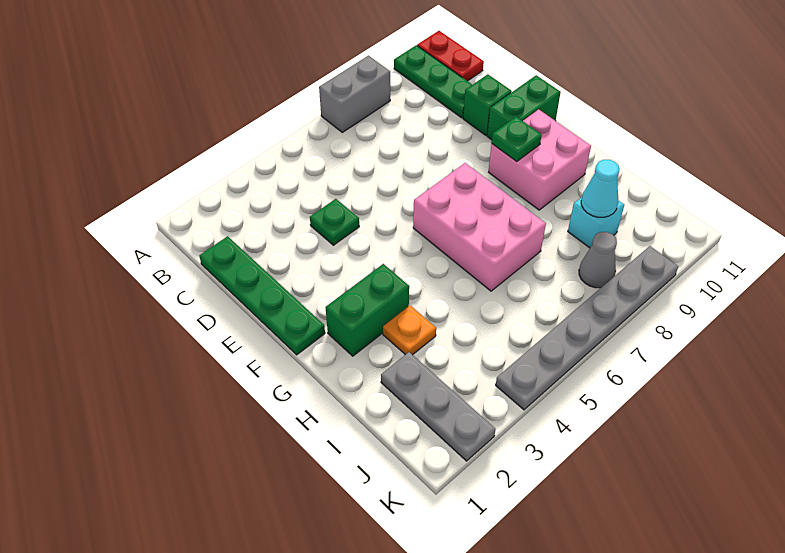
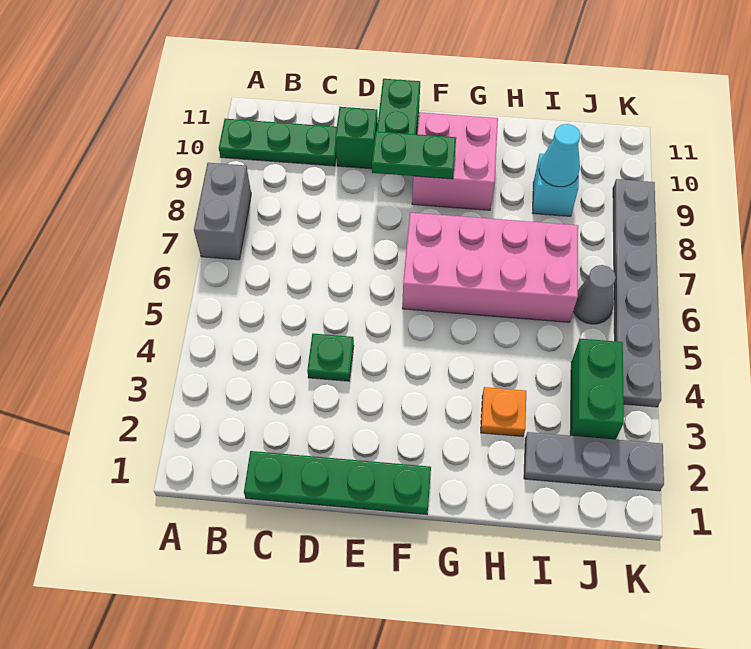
red plate A11:B11 level 1 -> none
pink brick F6:H7 level 1 -> pink brick F6:I7 level 1
green plate F9 level 2 -> green plate E9:F9 level 2
green brick G2:G3 level 1 -> green brick J3:J4 level 1
grey cone J8 level 1 -> grey cone J6 level 1

